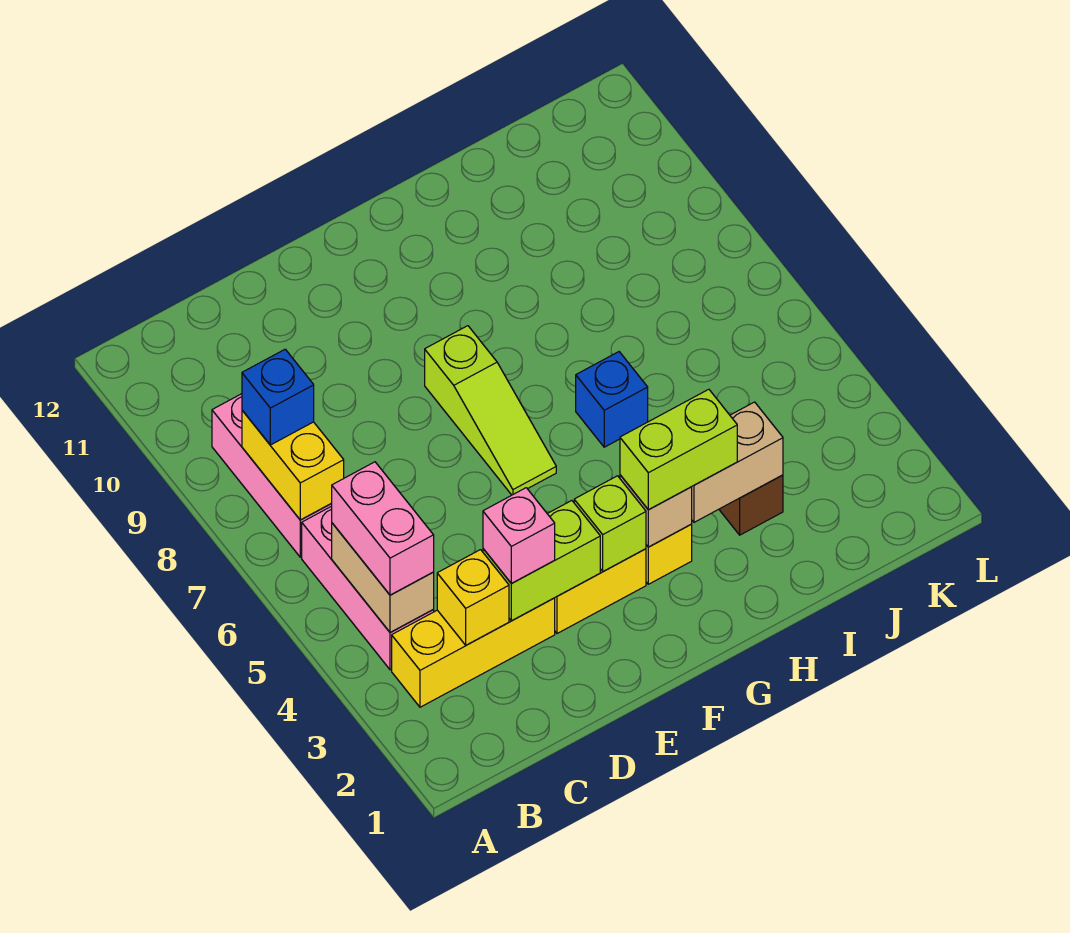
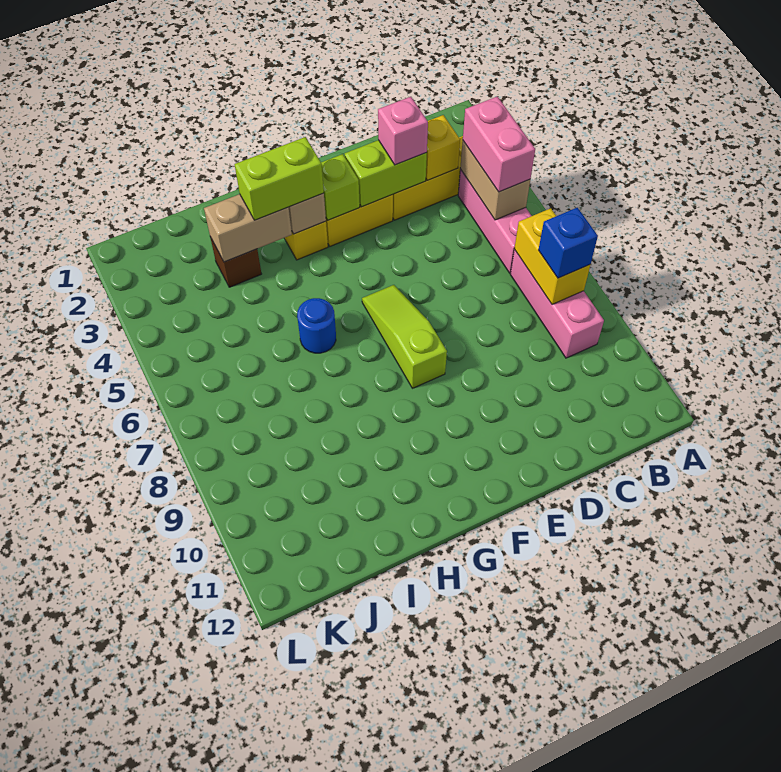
blue brick H6 level 1 -> blue round brick H6 level 1

